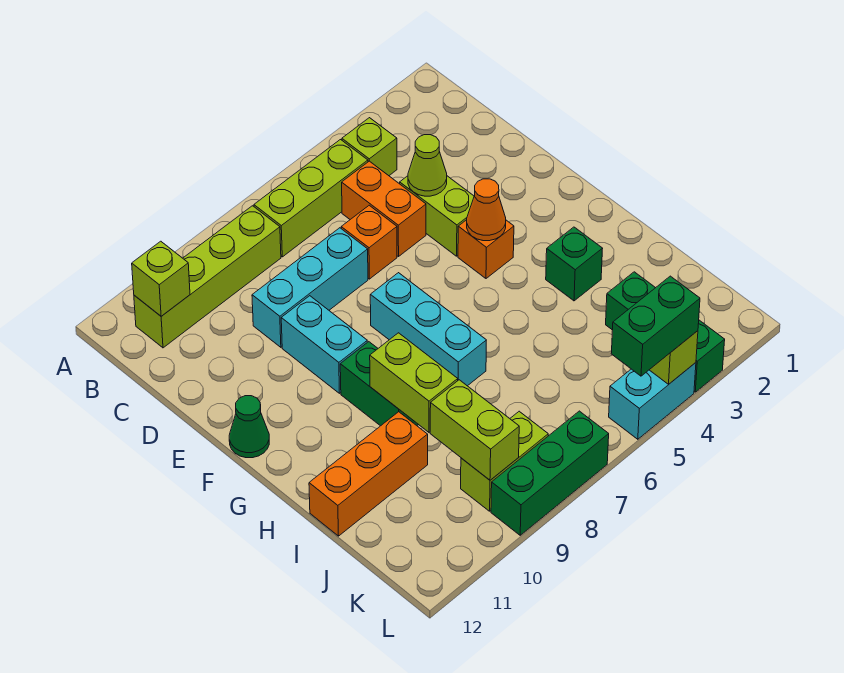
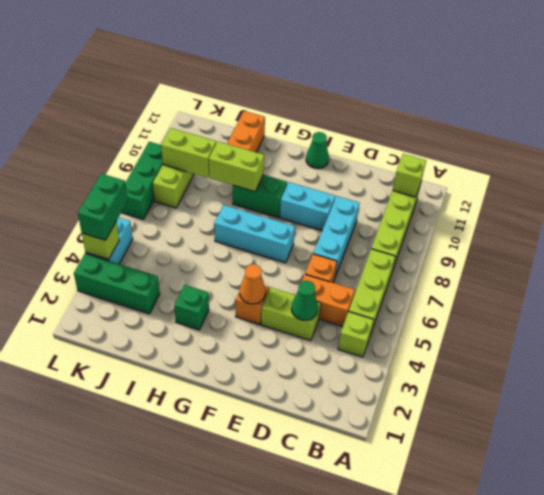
lime cone D4 level 2 -> green cone D4 level 2

